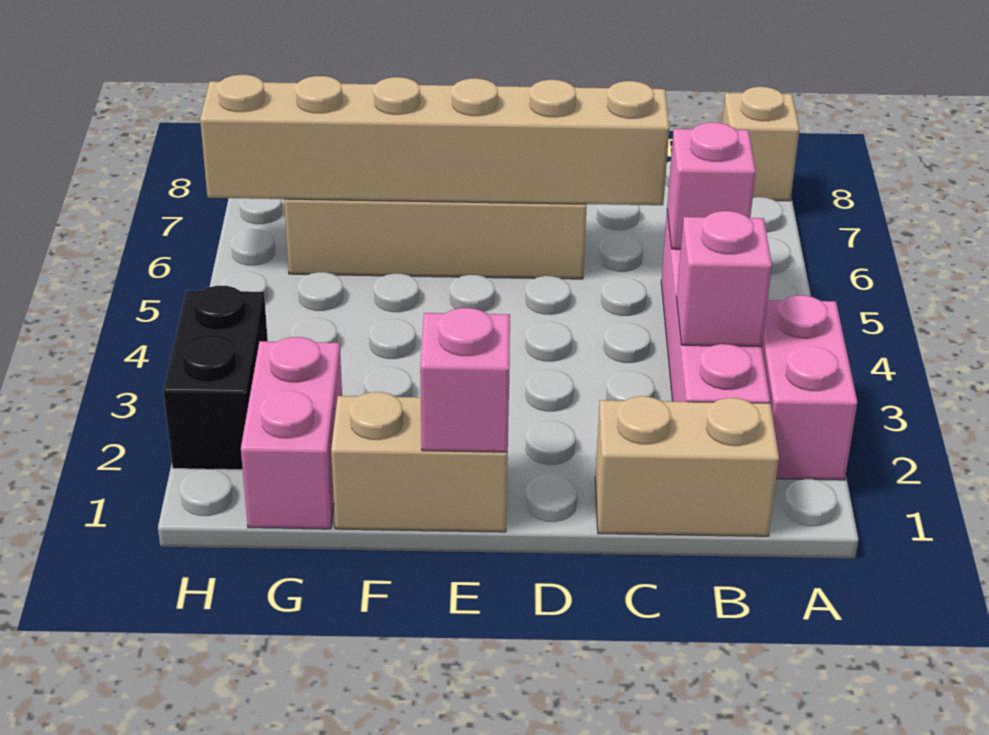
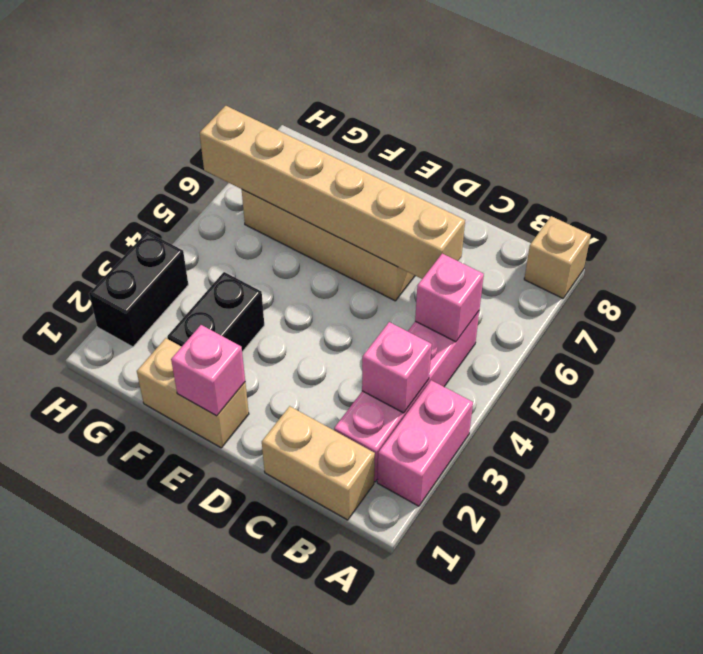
none -> black brick F2:F3 level 1
pink brick G1:G2 level 1 -> none

